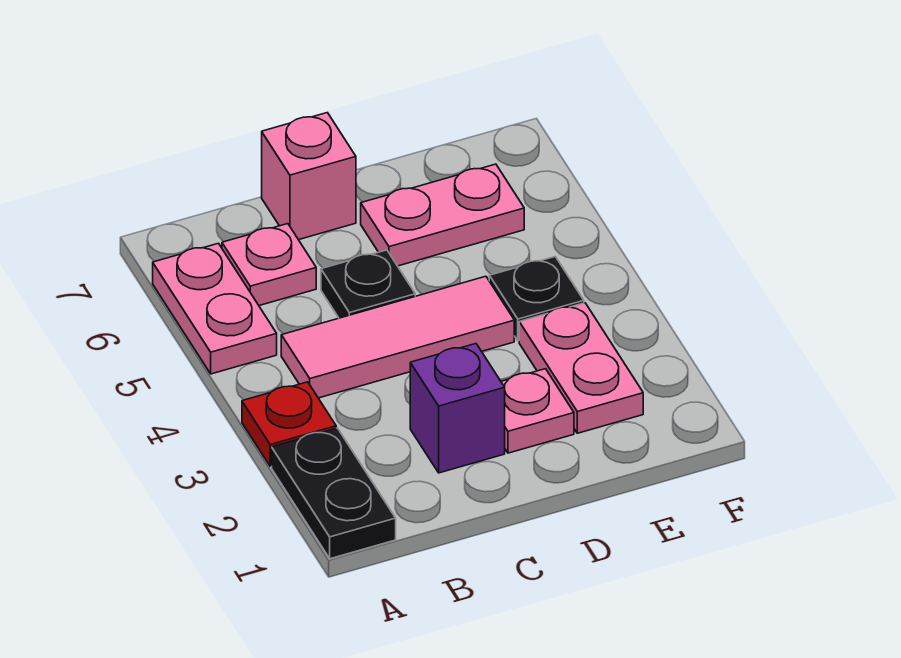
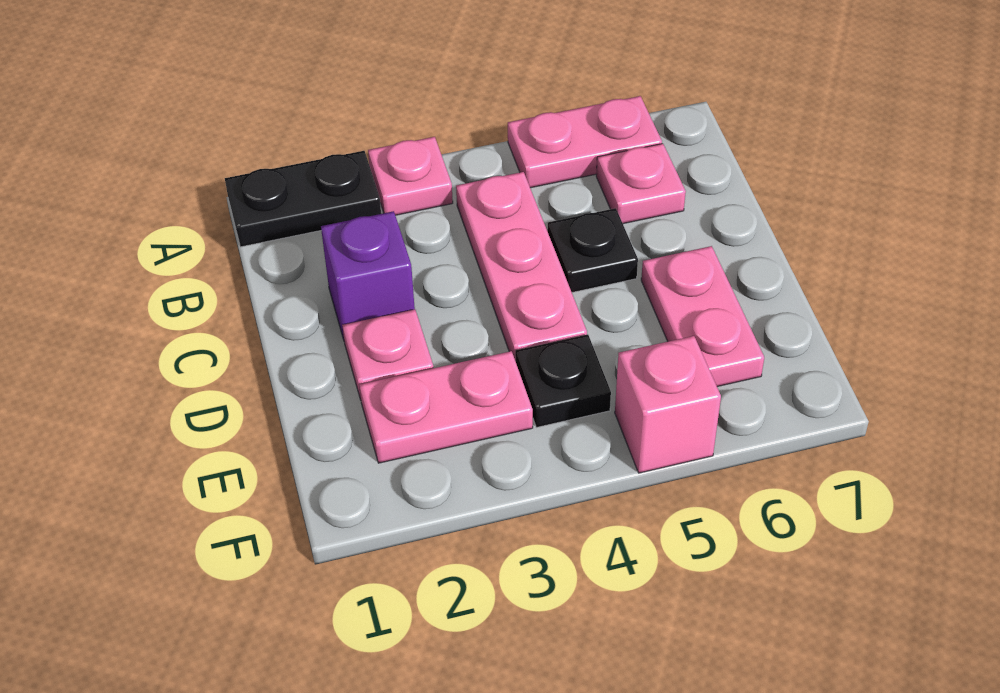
red plate A3 level 1 -> pink plate A3 level 1
pink tile B4:D4 level 1 -> pink plate B4:D4 level 1
pink brick C7 level 1 -> pink brick F5 level 1

